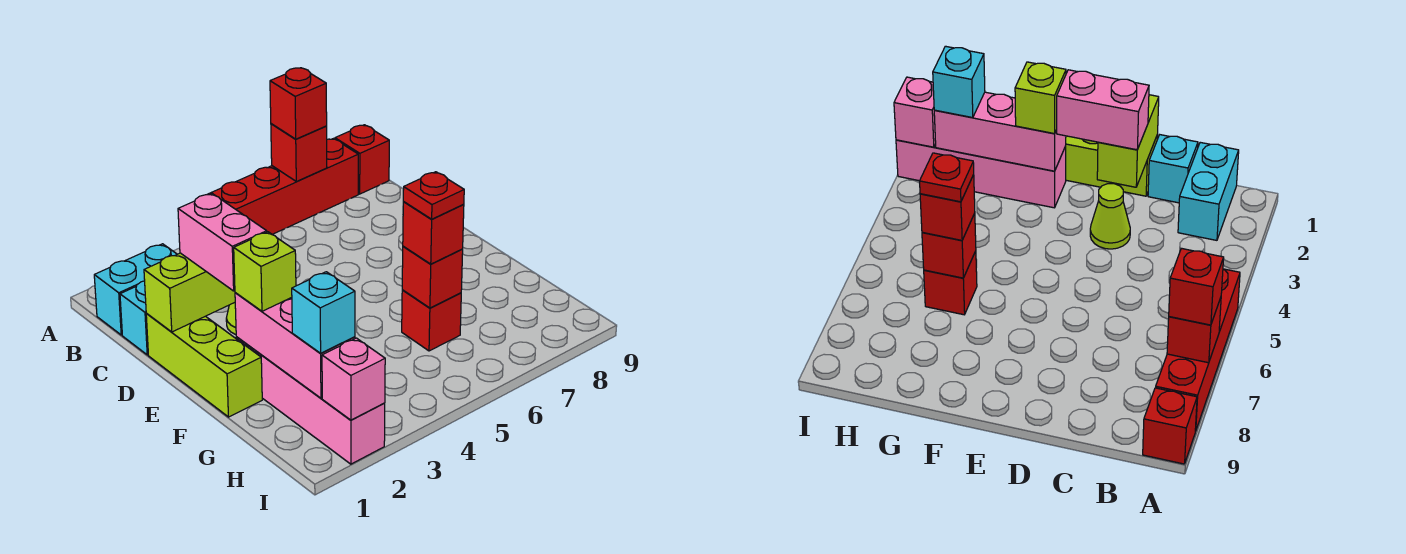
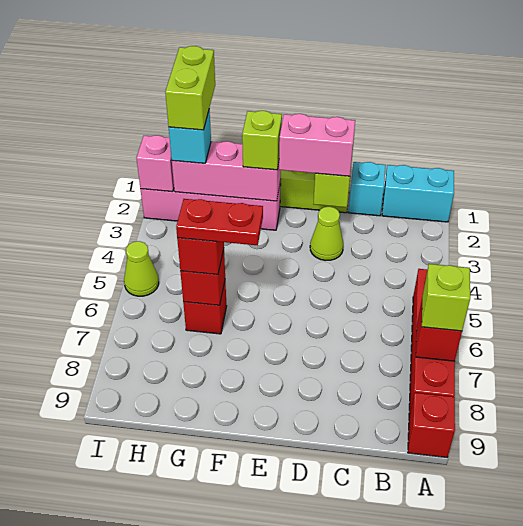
red brick A7 level 3 -> lime brick A7 level 3
cyan brick B1:B2 level 1 -> cyan brick A1:B1 level 1
red plate G6 level 4 -> red plate F6:G6 level 4
none -> lime brick H1:H2 level 4
none -> lime cone I5 level 1

